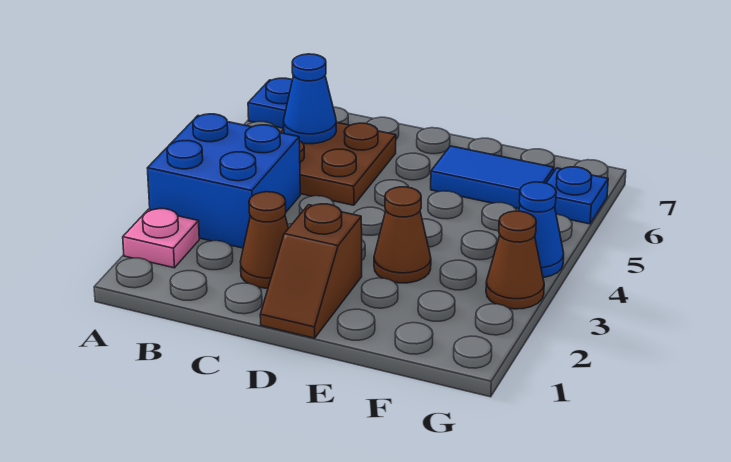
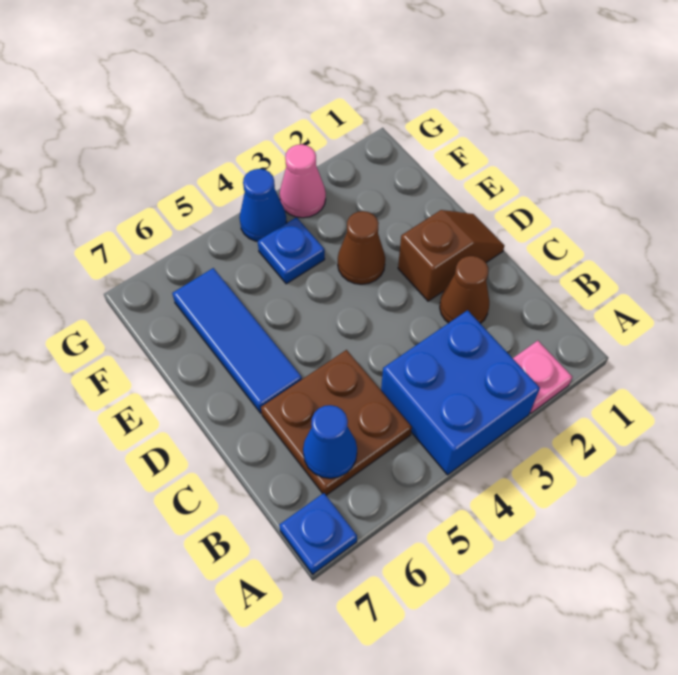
blue tile E6:F6 level 1 -> blue tile D6:F6 level 1
brown cone G3 level 1 -> pink cone G3 level 1
blue plate G6 level 1 -> blue plate F4 level 1

